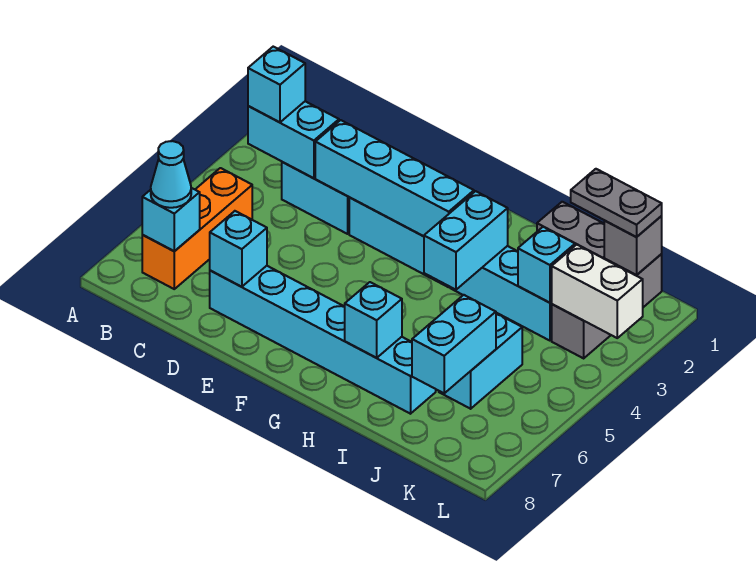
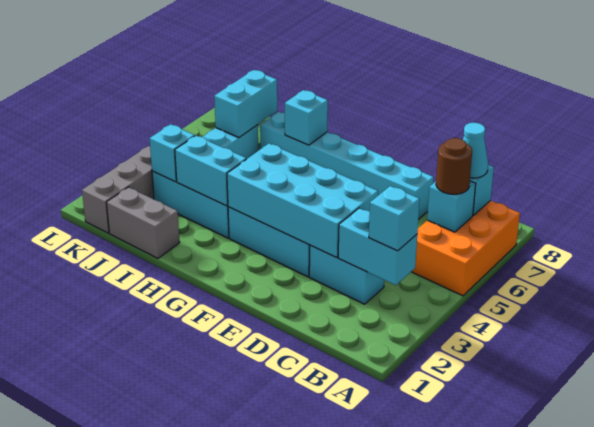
orange brick B5:B7 level 1 -> orange brick A5:B7 level 1
none -> brown round brick B6 level 3
cyan brick D3:G3 level 2 -> cyan brick D3:G4 level 2
cyan brick D7 level 2 -> cyan brick B6 level 2
cyan brick H3:H4 level 2 -> cyan brick H3:I3 level 2
grey plate J1:K1 level 3 -> none
grey brick K1 level 2 -> none
white brick K3:L3 level 2 -> none

